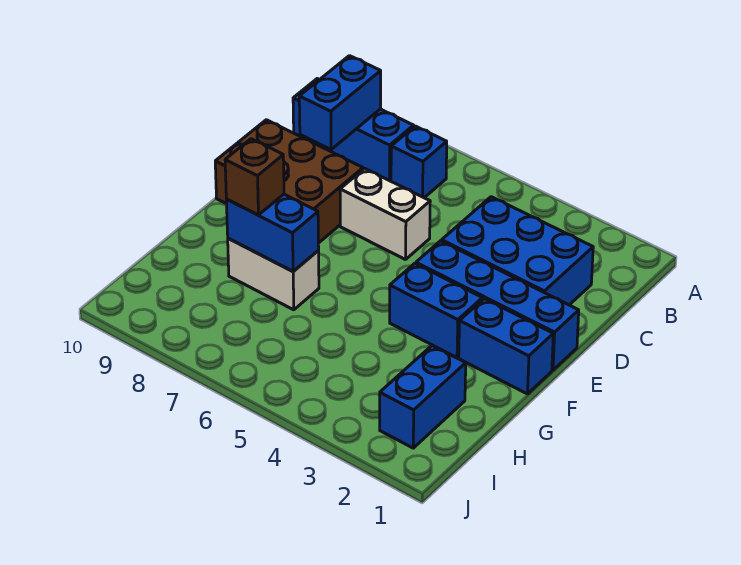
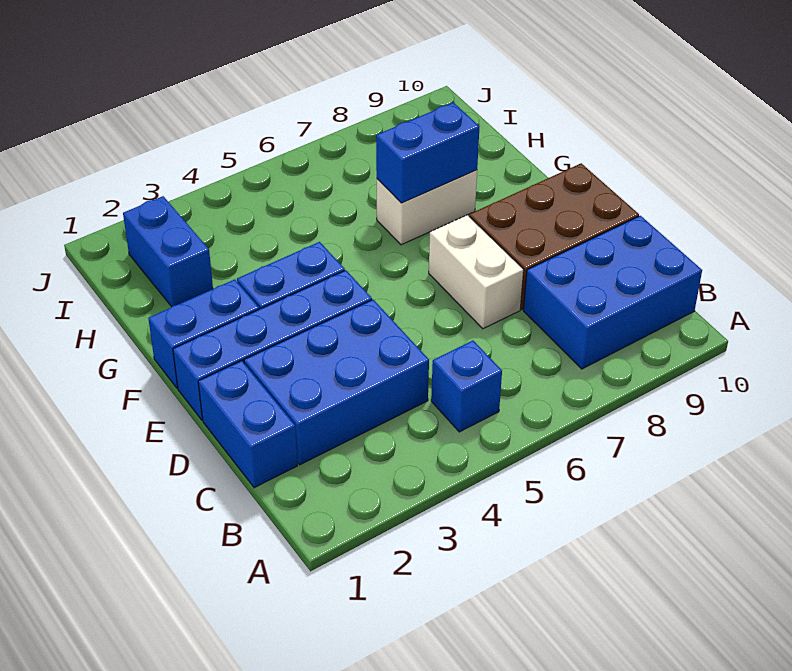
blue brick B7 level 1 -> blue brick B5 level 1
blue brick B8:B10 level 1 -> blue brick B8:C10 level 1
blue brick B9:C9 level 2 -> blue brick C1:D1 level 1
white brick D6:D7 level 1 -> white brick D7:E7 level 1
brown brick G8 level 3 -> none

